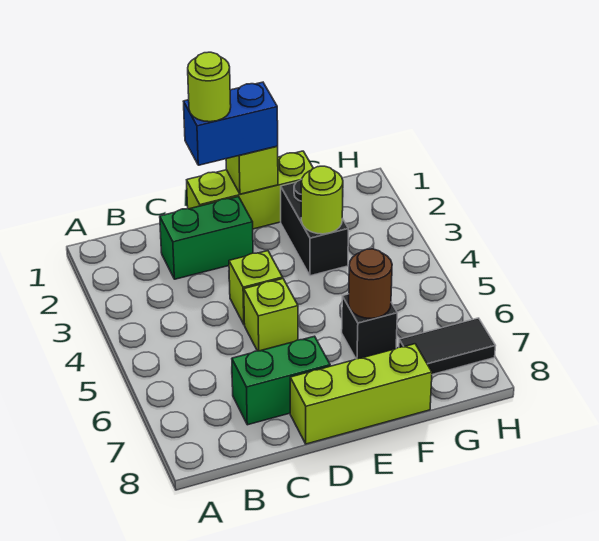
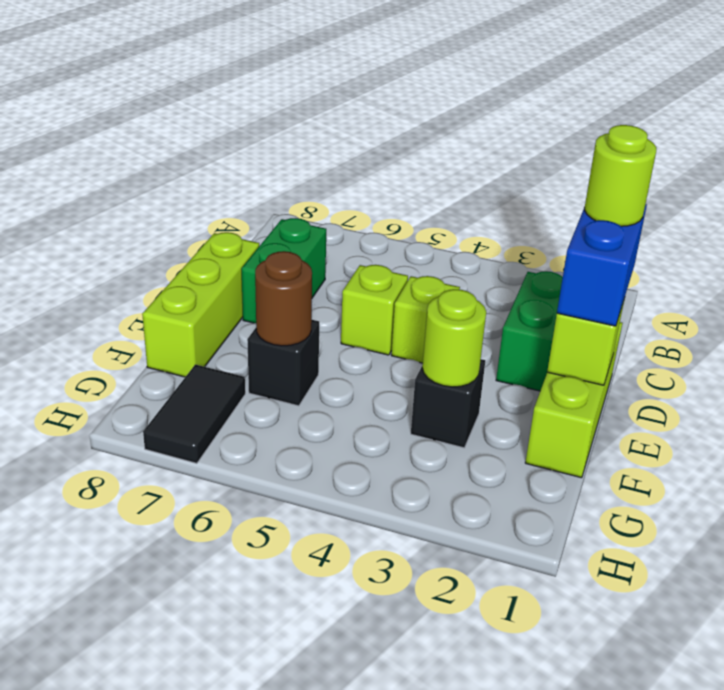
black brick F2:F3 level 1 -> black brick F3 level 1

